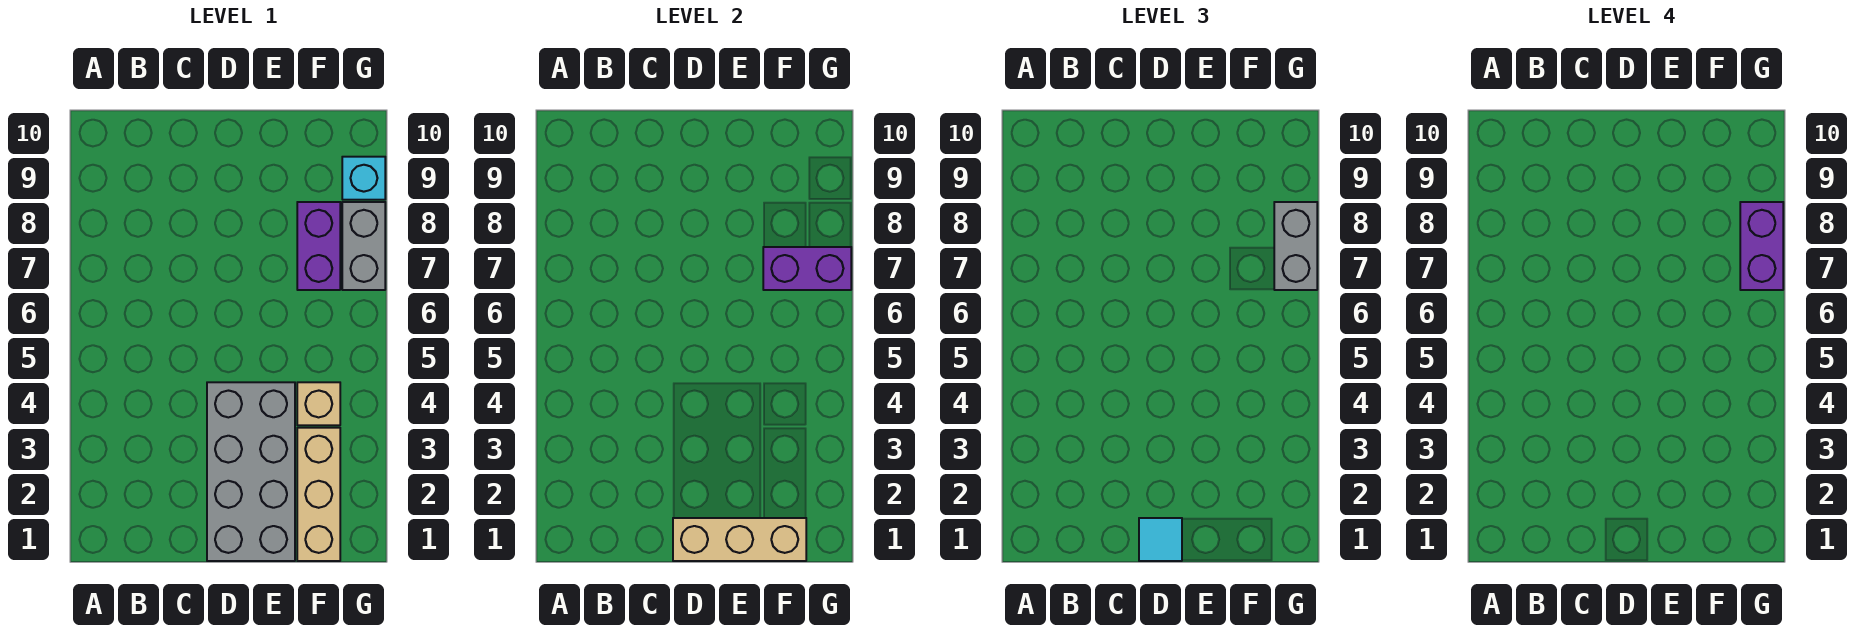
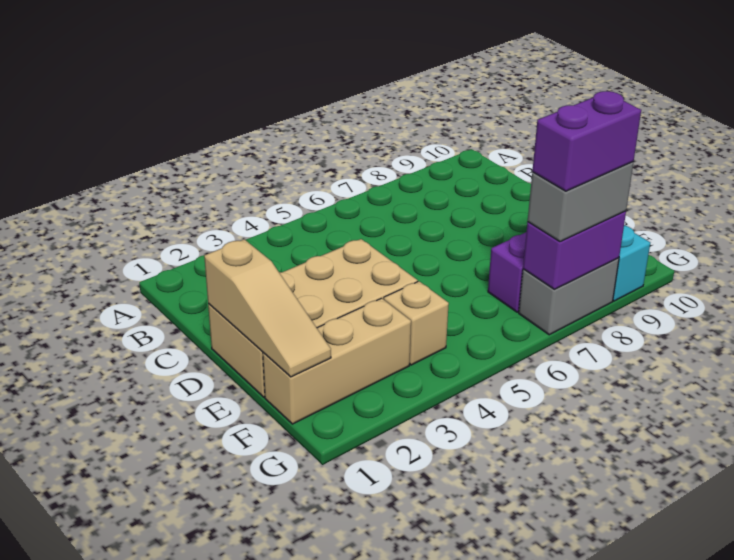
grey brick D1:E4 level 1 -> tan brick D1:E4 level 1
tan brick D1:F1 level 2 -> tan slope D1:F1 level 2 top D
cyan tile D1 level 3 -> none
purple brick F7:G7 level 2 -> purple brick G7:G8 level 2

